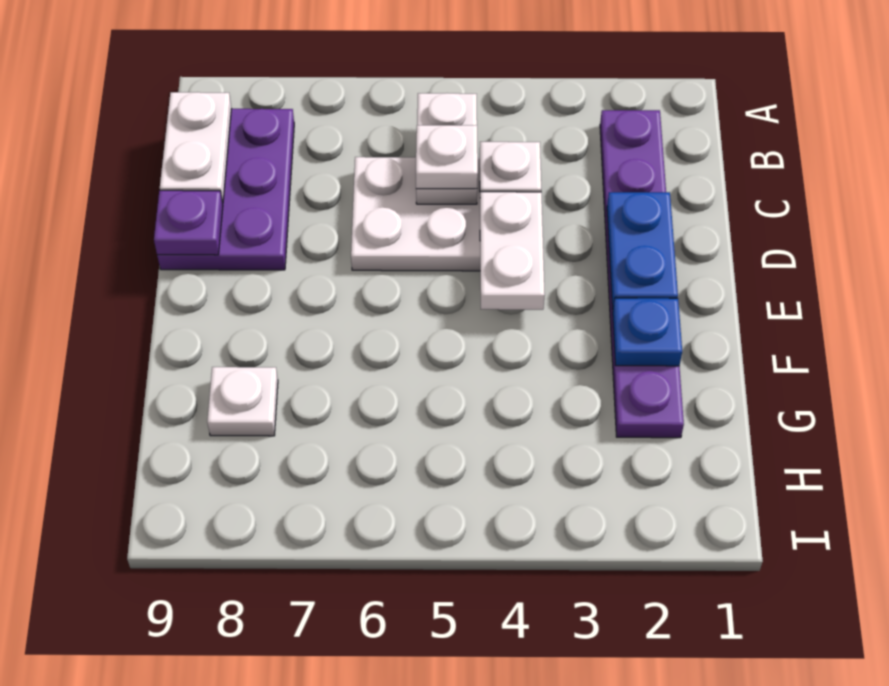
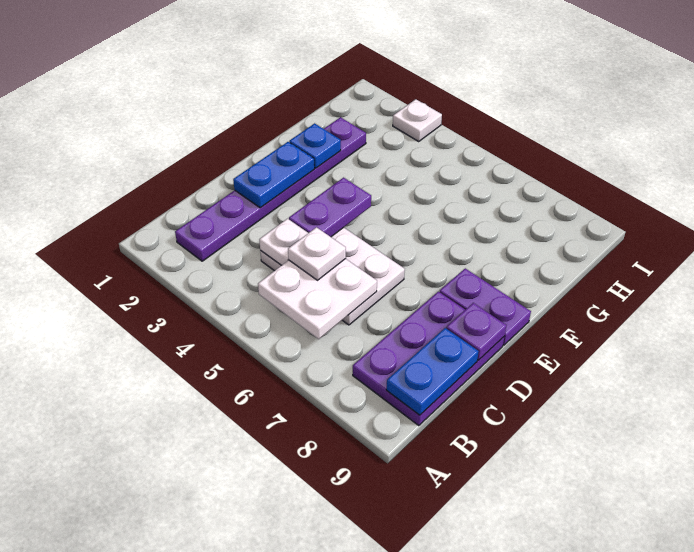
white plate B5:C5 level 2 -> white plate B5:C6 level 2
white plate B9:C9 level 2 -> blue plate B9:C9 level 2
white plate D4:E4 level 2 -> purple plate D4:E4 level 2
none -> purple plate E8:E9 level 1
white plate G8 level 1 -> white plate I3 level 1

